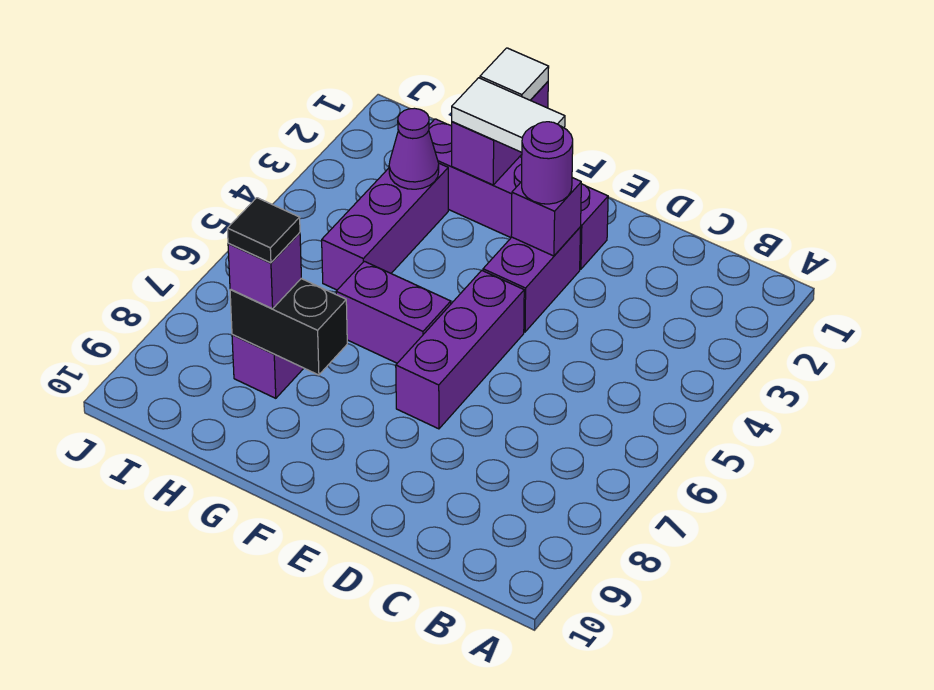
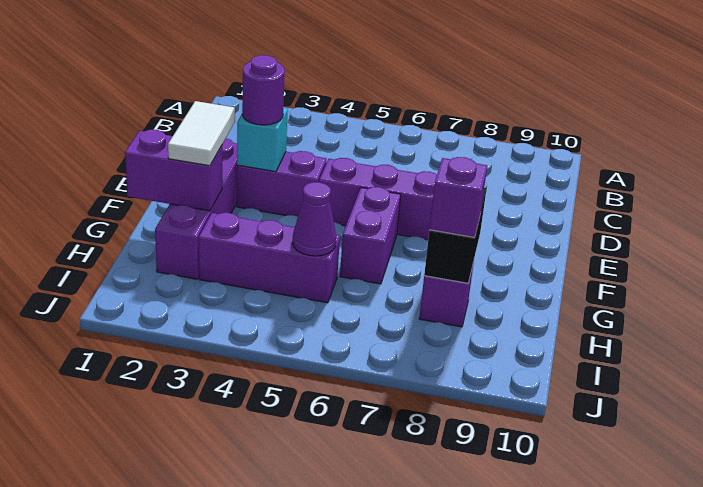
purple brick E3 level 2 -> cyan brick E3 level 2
white tile G1 level 3 -> none
purple cone H3 level 2 -> purple cone H5 level 2
black tile H8 level 4 -> none

